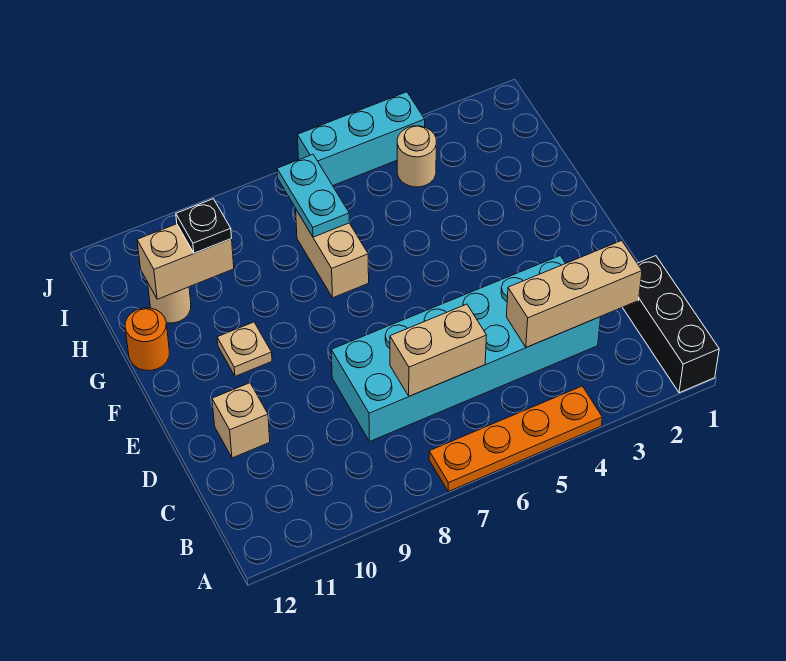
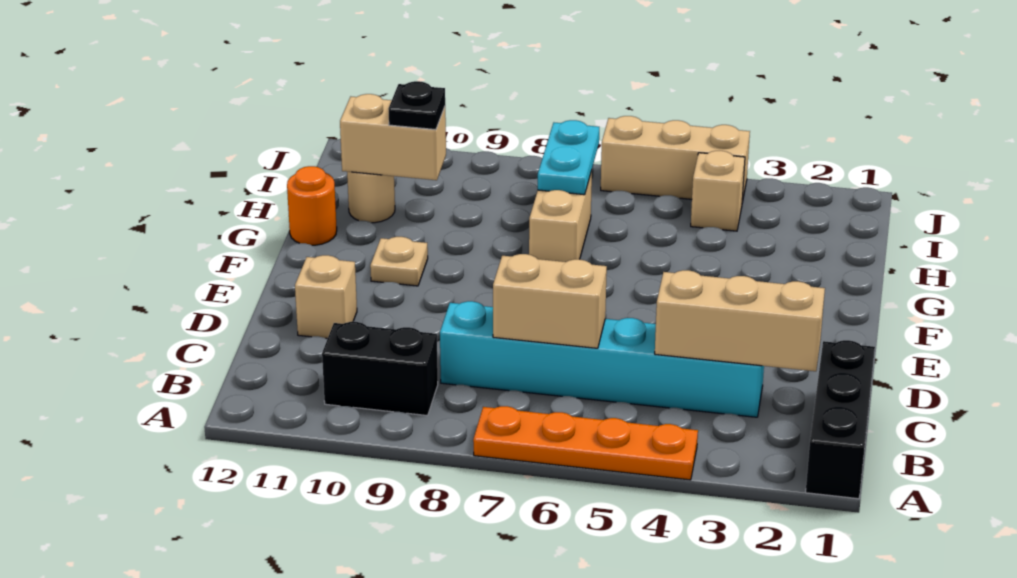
none -> black brick B9:B10 level 1
cyan brick C3:D8 level 1 -> cyan brick C3:C8 level 1
tan round brick I4 level 1 -> tan brick I4 level 1
cyan brick J4:J6 level 1 -> tan brick J4:J6 level 1

